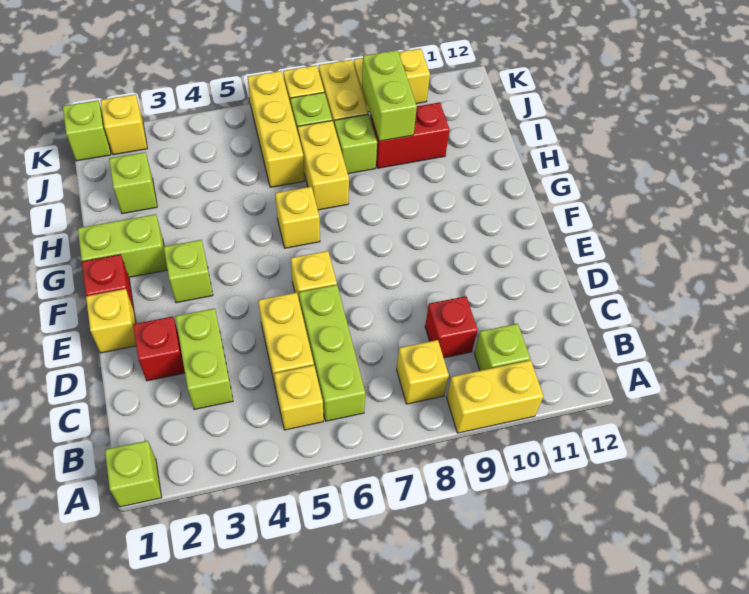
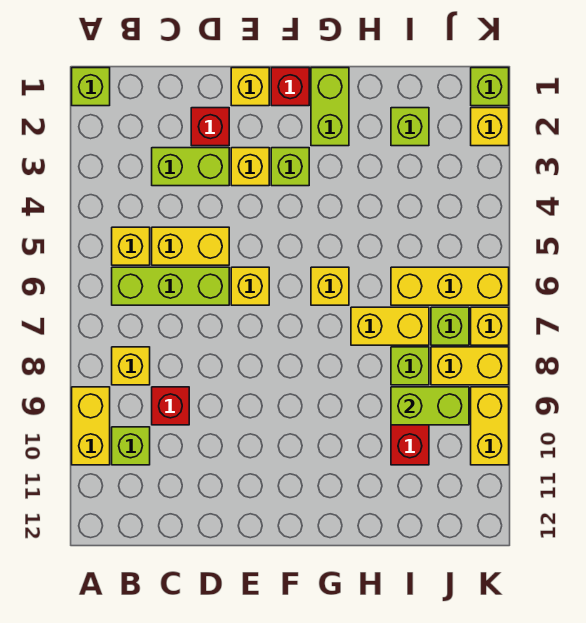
none -> yellow brick E3 level 1

